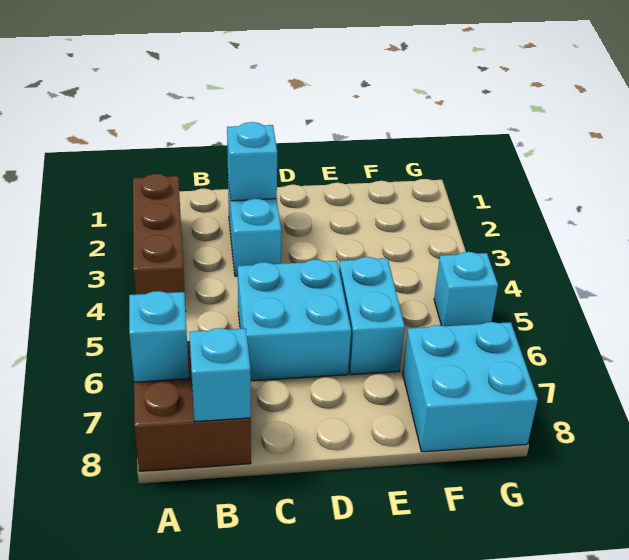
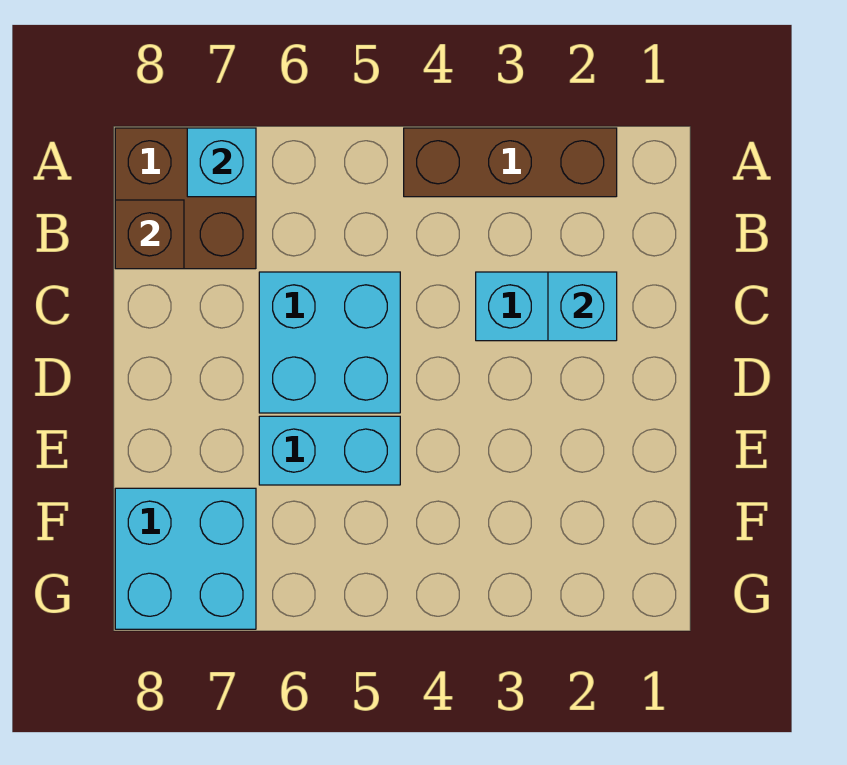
cyan brick B8 level 2 -> brown brick B8 level 2
cyan brick G5 level 1 -> none

